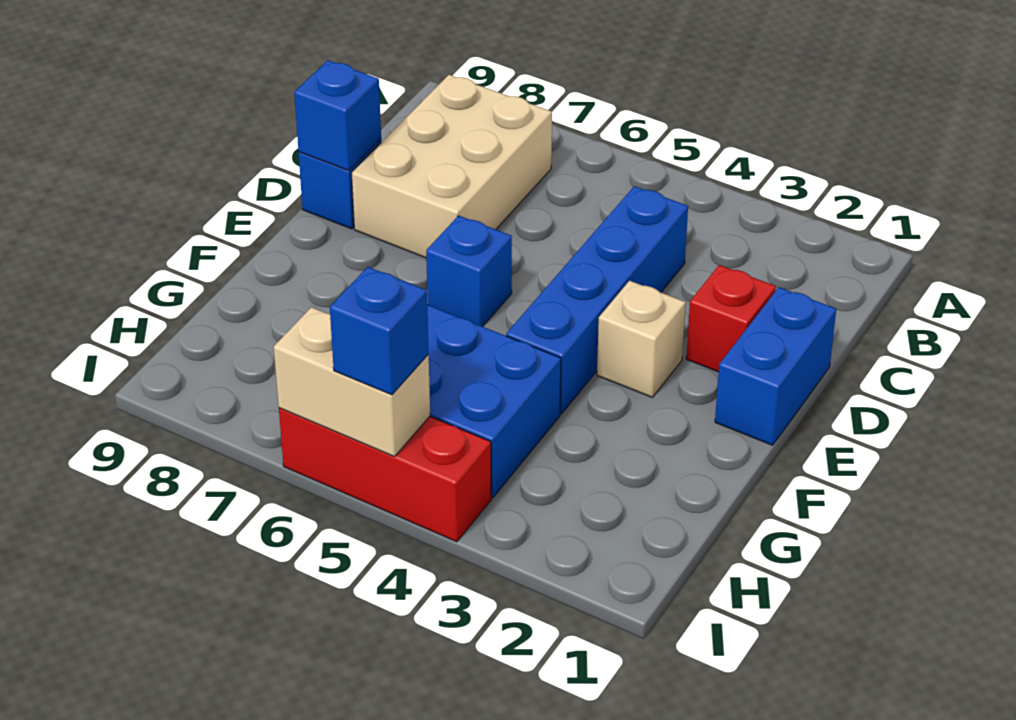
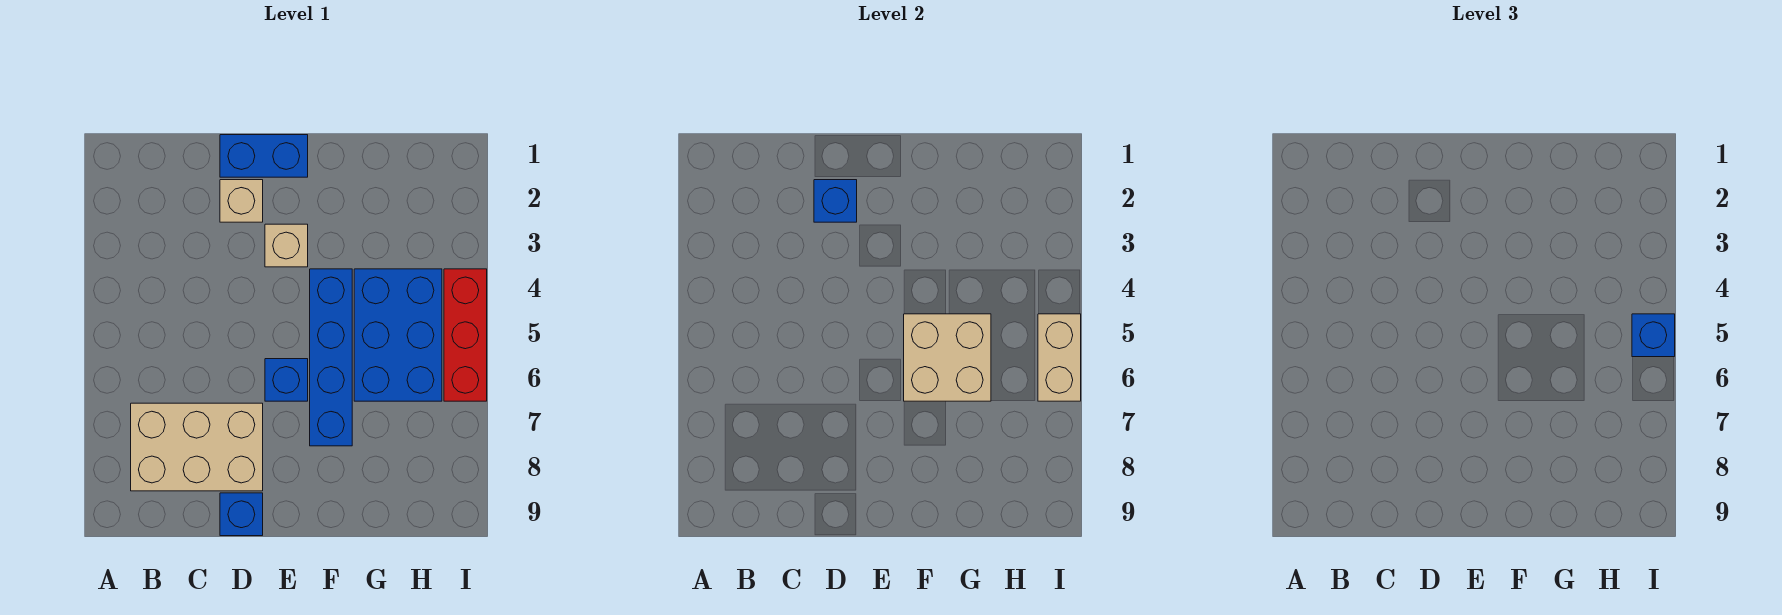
blue brick C4:F4 level 1 -> blue brick F4:F7 level 1
red brick D2 level 1 -> tan brick D2 level 1
blue brick D9 level 2 -> blue brick D2 level 2
none -> tan brick F5:G6 level 2

